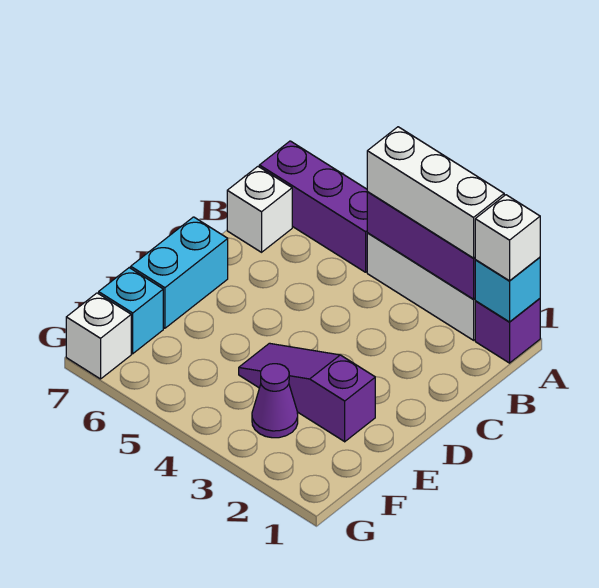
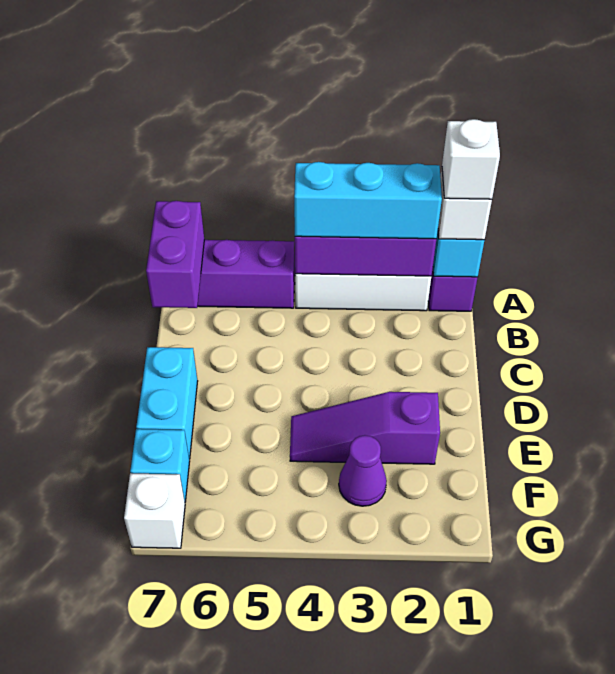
white brick A2:A4 level 3 -> cyan brick A2:A4 level 3
none -> purple brick A7:B7 level 2
white brick B7 level 1 -> white brick A1 level 4

